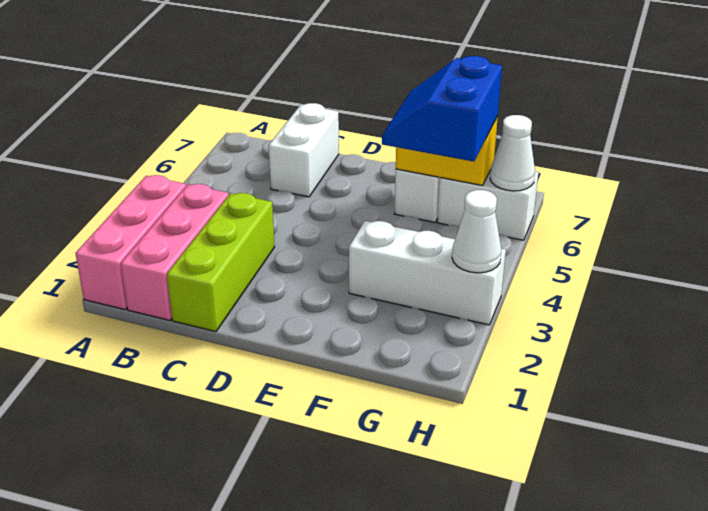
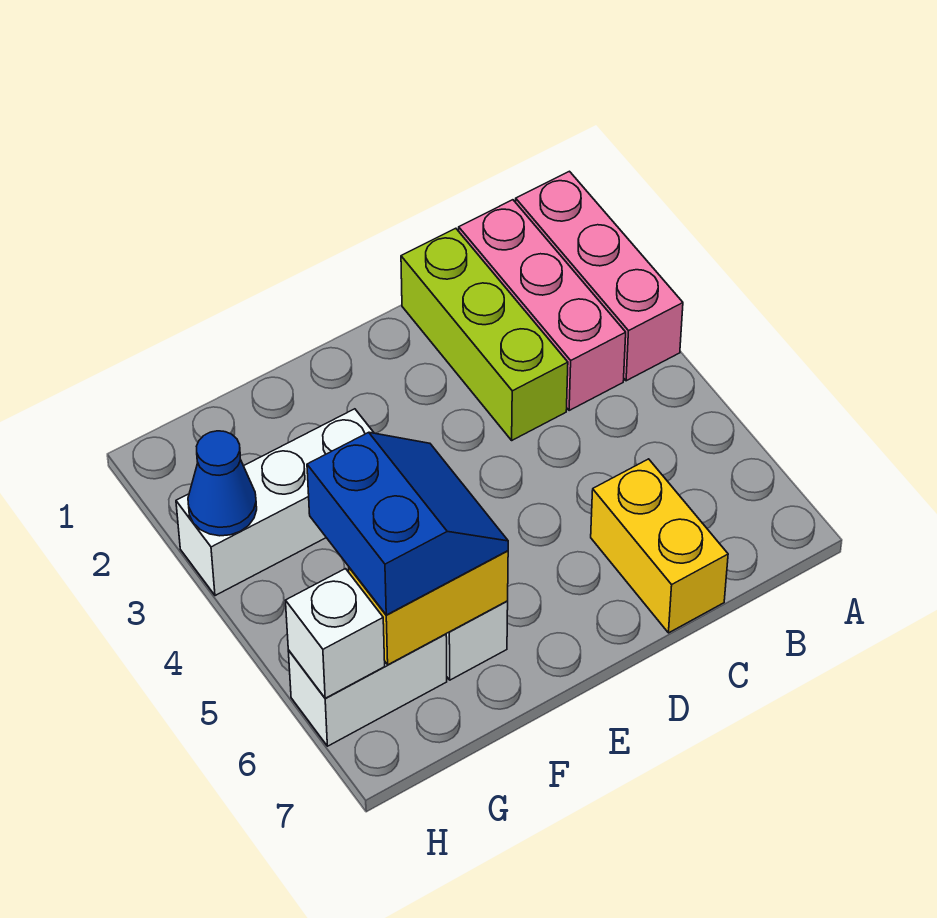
white brick C6:C7 level 1 -> yellow brick C6:C7 level 1
white cone H3 level 2 -> blue cone H3 level 2
white cone H6 level 2 -> white brick H6 level 2

